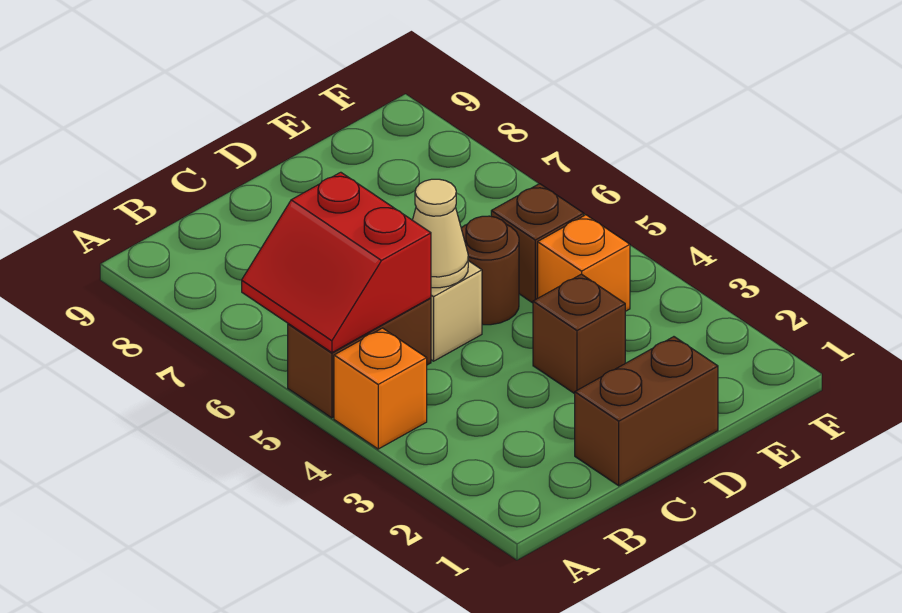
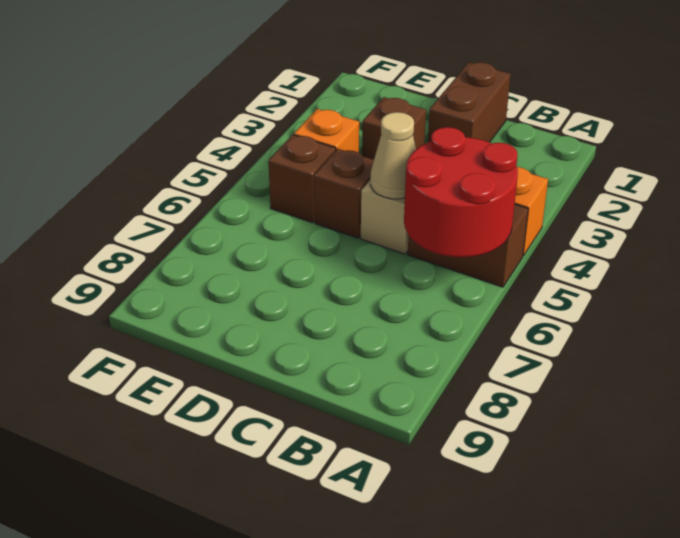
red slope A5:B6 level 2 top B -> red round brick A5:B6 level 2
brown brick C1:D1 level 1 -> brown brick C1:C2 level 1
brown round brick D5 level 1 -> brown brick D5 level 1

